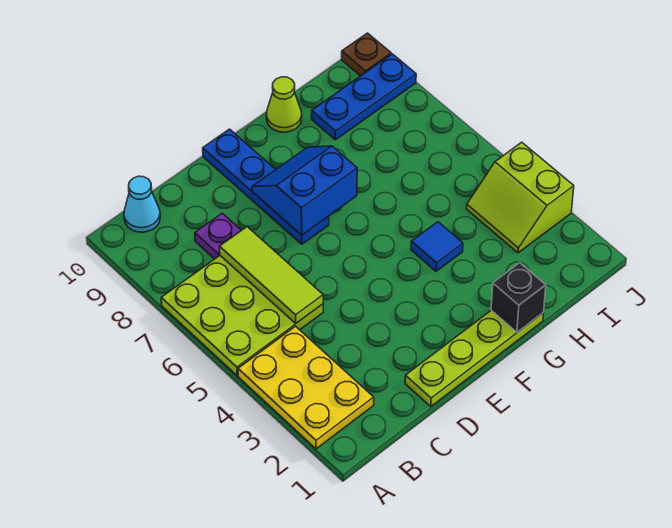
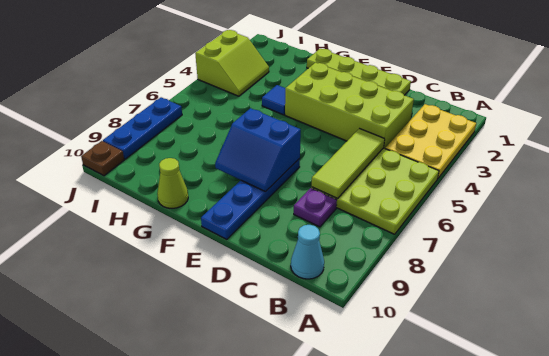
none -> lime brick C3:F4 level 1
black brick G1 level 2 -> none
blue plate H9:J9 level 1 -> blue plate J7:J9 level 1

